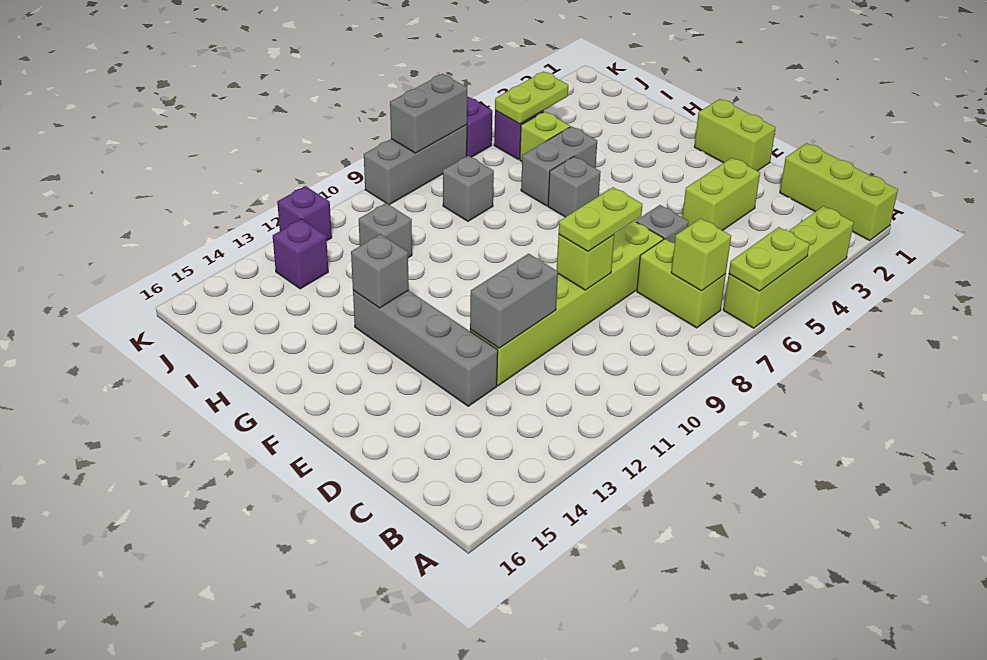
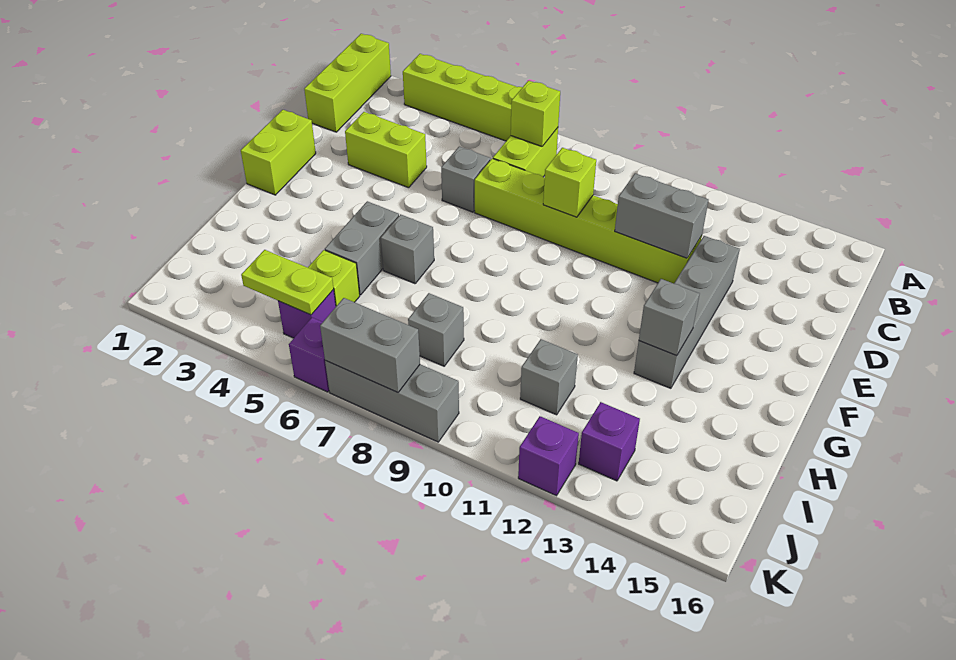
lime plate A5:A6 level 2 -> none
lime plate D8:D9 level 3 -> none
grey brick H5:H6 level 1 -> grey brick G5:H5 level 1

